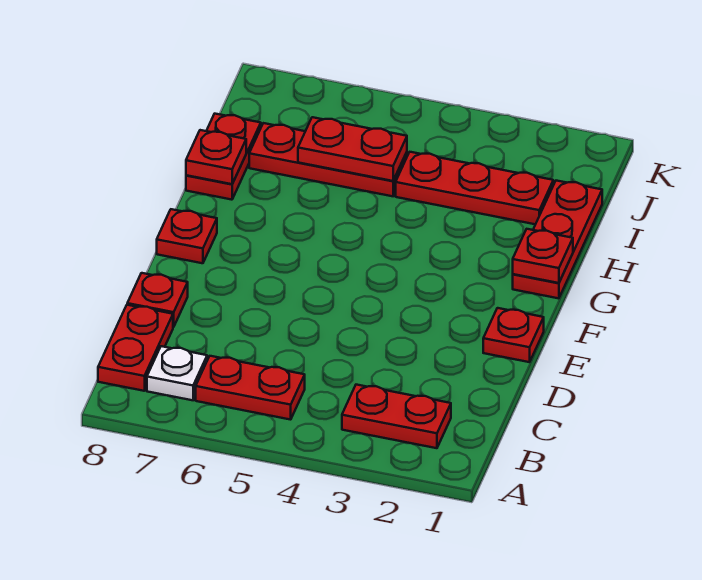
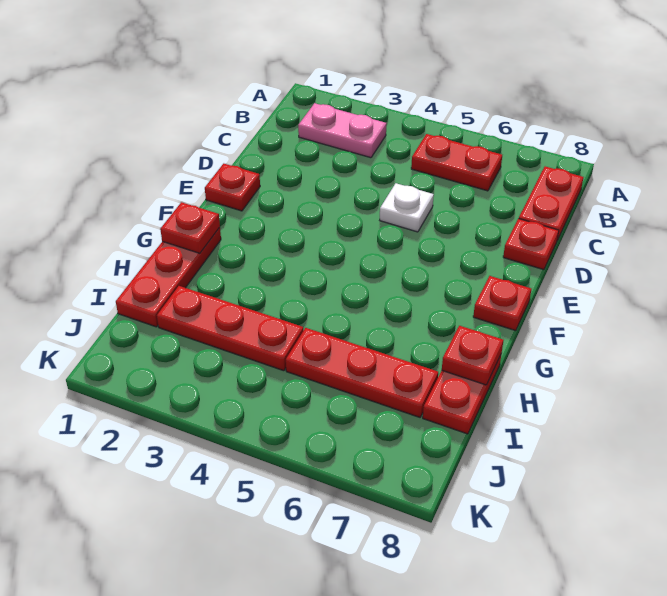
red plate B2:B3 level 1 -> pink plate B2:B3 level 1
white plate B7 level 1 -> white plate D5 level 1
red plate I5:I6 level 2 -> none

